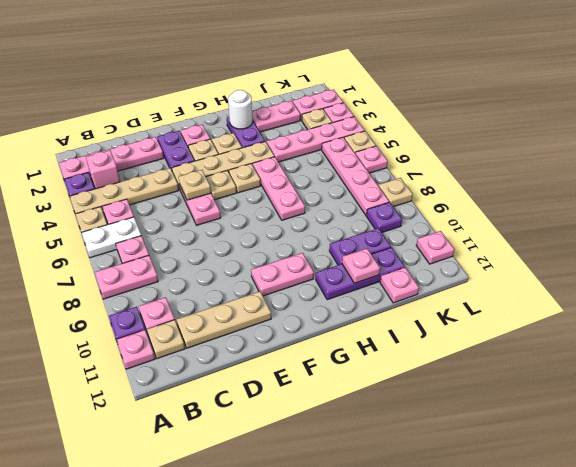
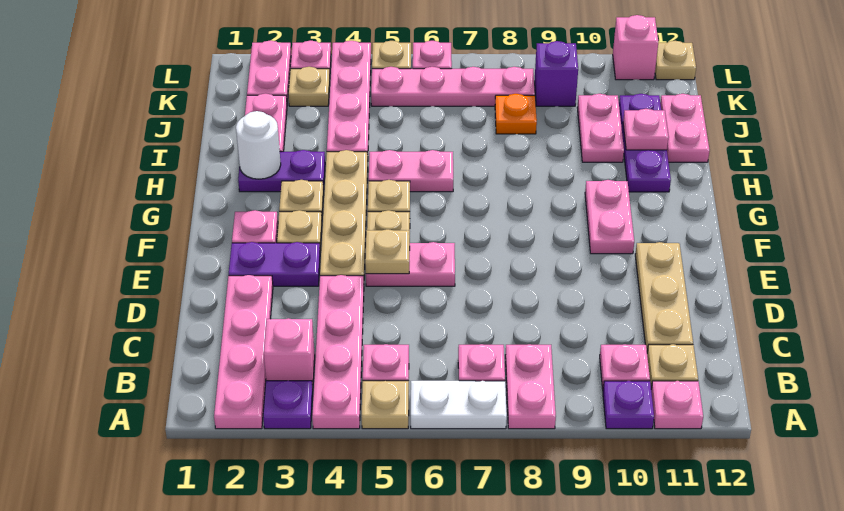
tan plate A4:D4 level 1 -> pink plate A4:D4 level 1
white plate A6:B6 level 1 -> white plate A6:A7 level 1
pink plate H5:H7 level 1 -> pink plate H5:H6 level 1
purple plate I10:J10 level 1 -> pink plate I10:J10 level 1
none -> orange plate J8 level 1
pink plate J12 level 1 -> pink plate I12:J12 level 1
purple plate K9 level 1 -> purple brick K9 level 1
tan plate L8 level 1 -> tan plate L12 level 1
pink plate L11 level 1 -> pink brick L11 level 1

